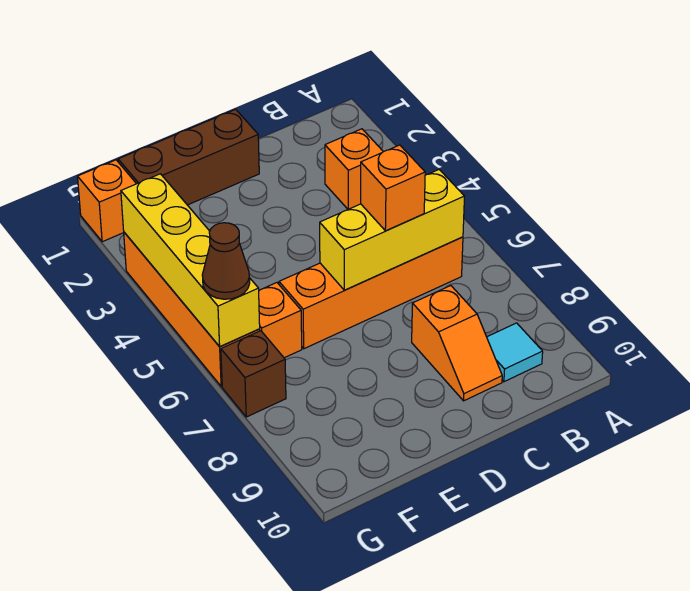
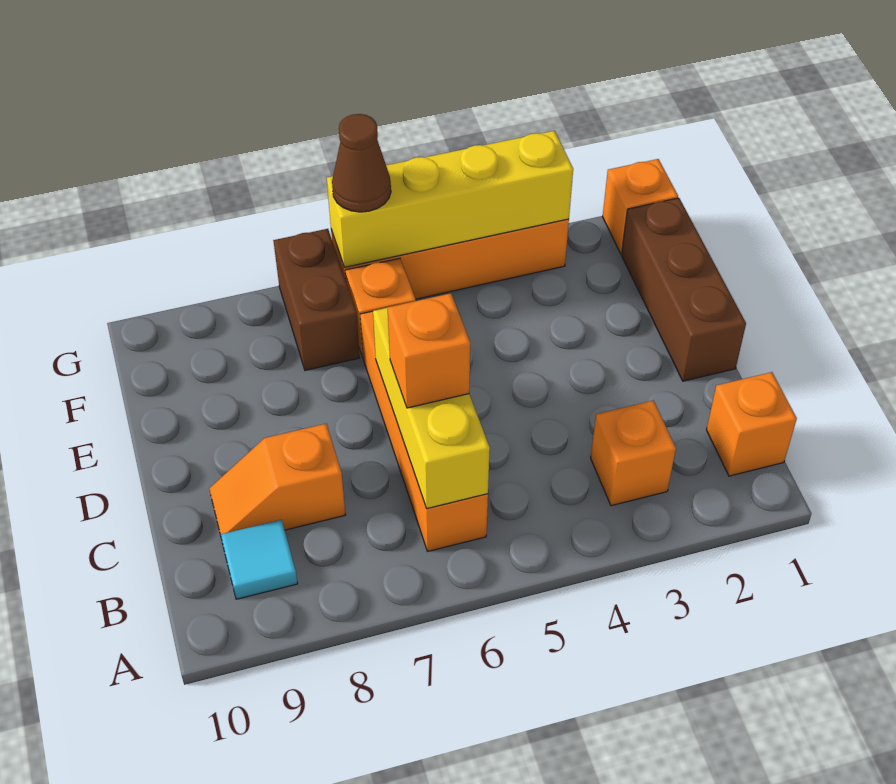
none -> orange brick B1 level 1
brown brick G7 level 1 -> brown brick F7:G7 level 1

